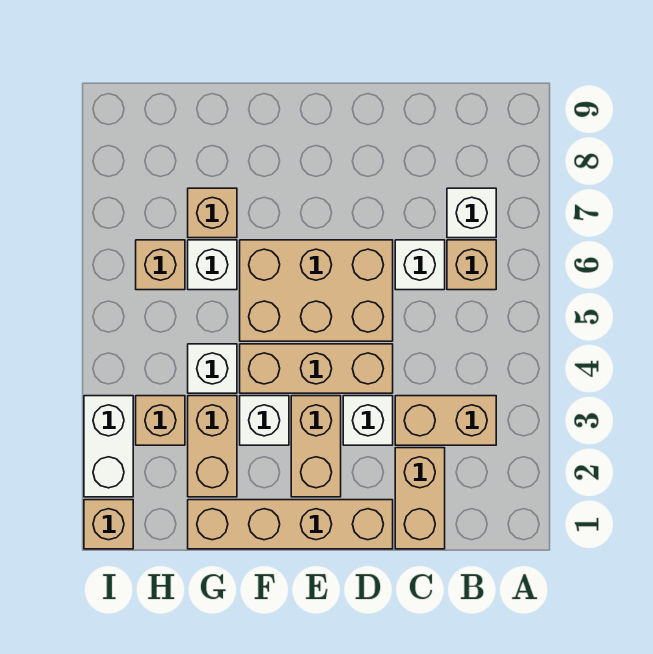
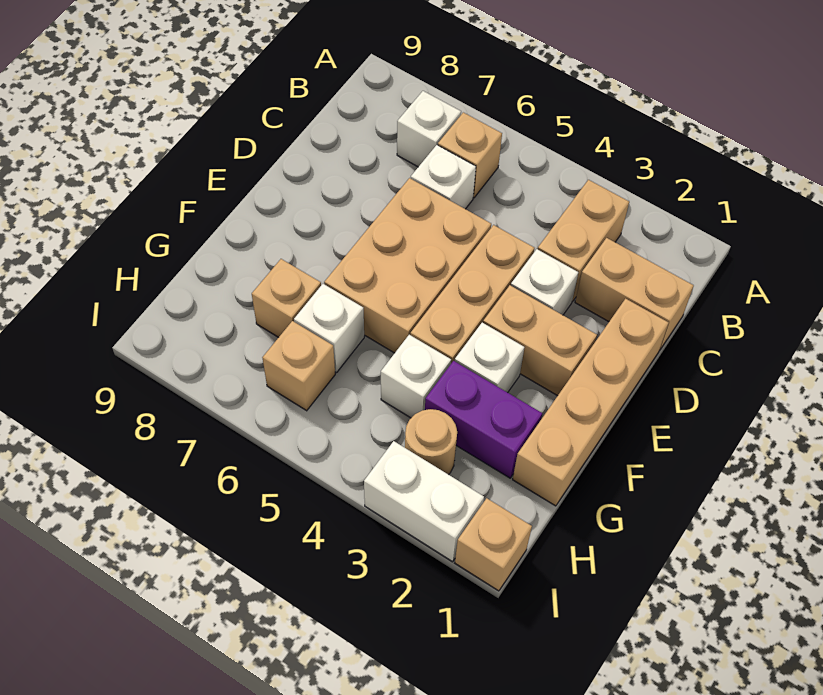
tan brick G2:G3 level 1 -> purple brick G2:G3 level 1
tan brick H3 level 1 -> tan round brick H3 level 1

